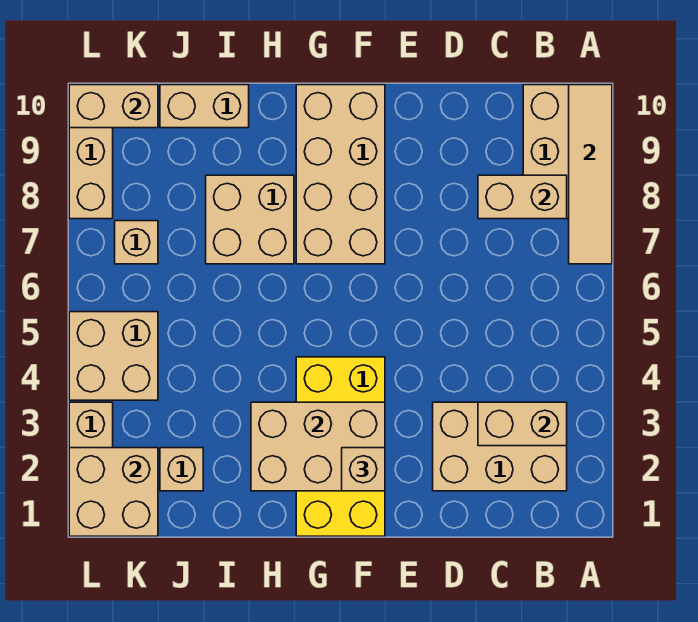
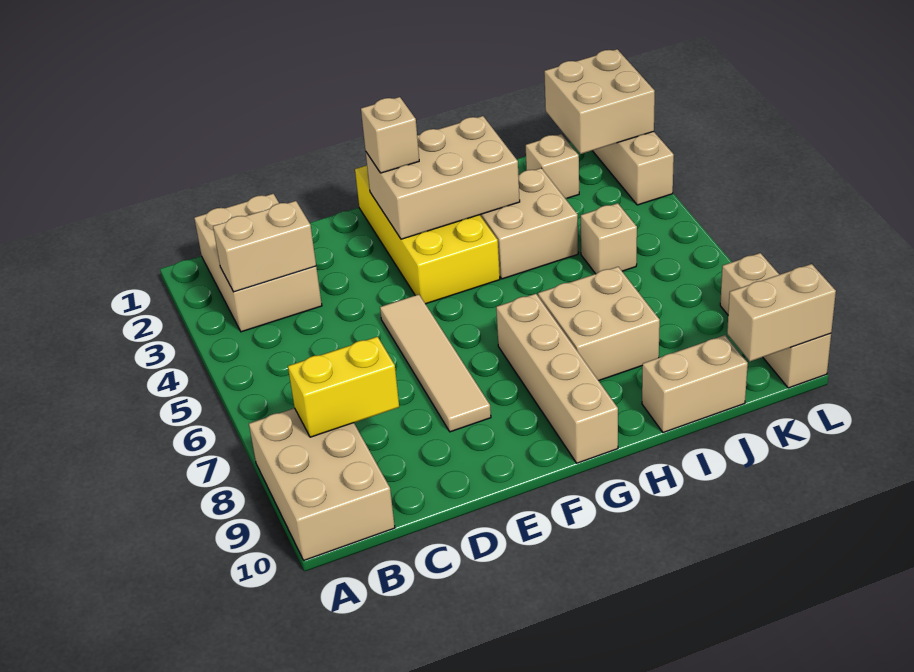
tan tile A7:A10 level 2 -> tan tile E5:E8 level 1
tan brick B2:D3 level 1 -> tan brick B1:C3 level 1
tan brick B8:C8 level 2 -> yellow brick B8:C8 level 2
tan brick F7:G10 level 1 -> tan brick G7:G10 level 1
tan brick K4:L5 level 1 -> tan brick H3:I4 level 1
tan brick K7 level 1 -> tan brick J5 level 1

